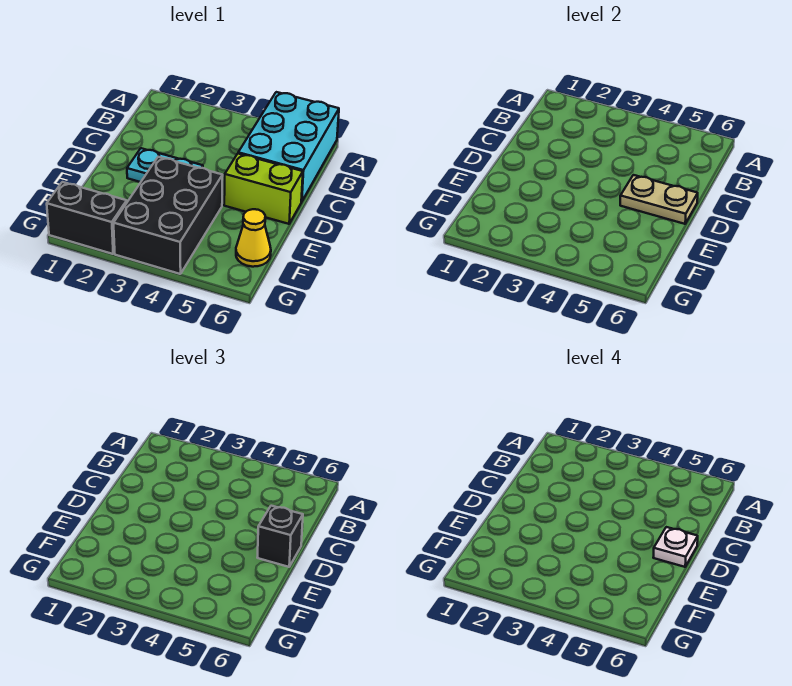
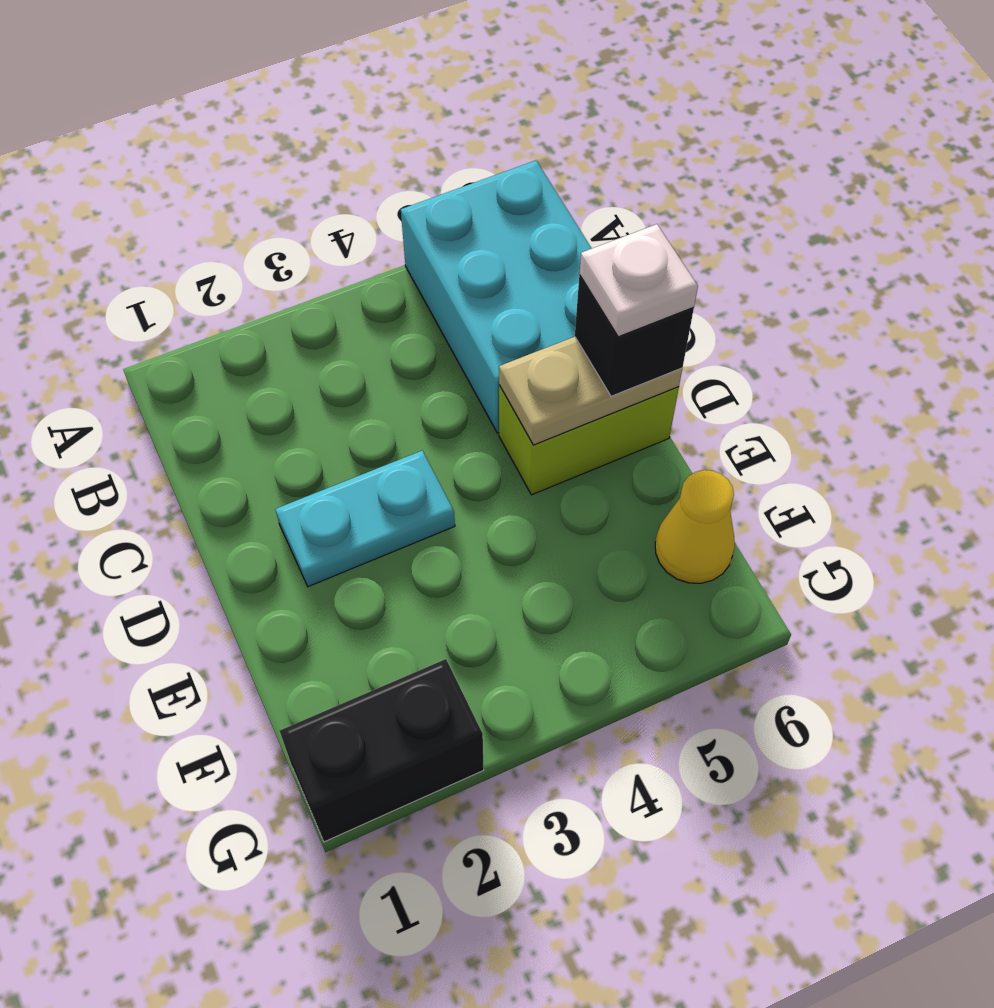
black brick E3:G4 level 1 -> none

